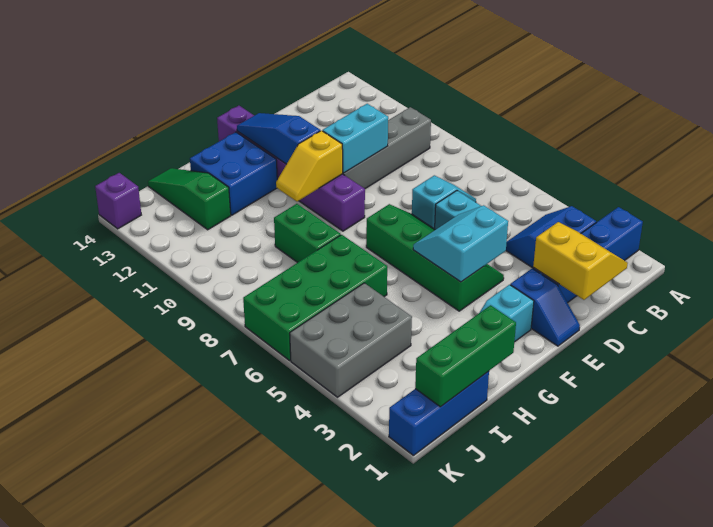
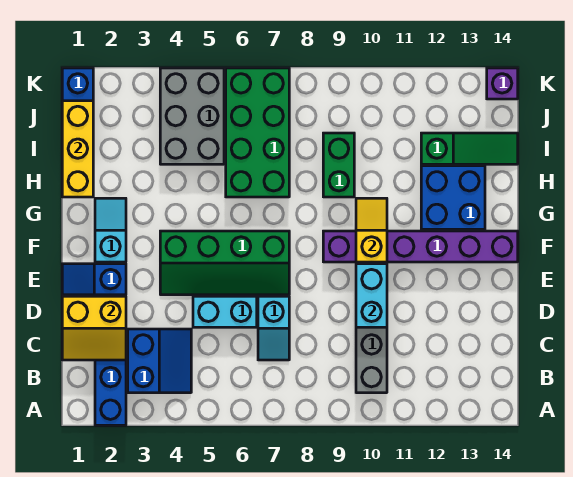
cyan slope E4:F5 level 2 top 4 -> none
blue slope F11:F13 level 2 top 11 -> none
green brick H1:J1 level 2 -> yellow brick H1:J1 level 2
green brick H8:H9 level 1 -> green brick H9:I9 level 1

